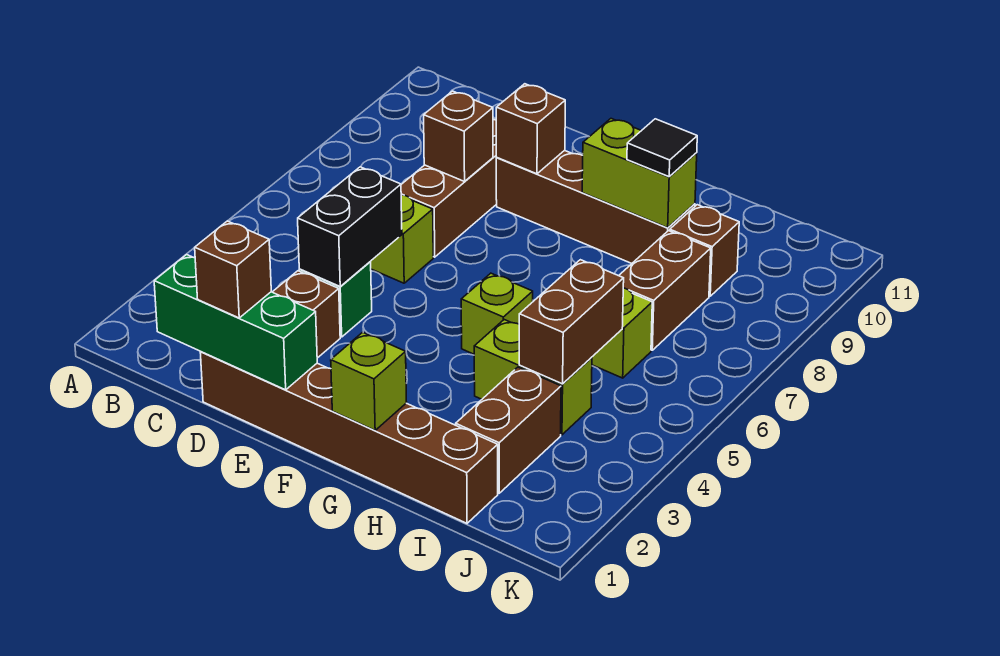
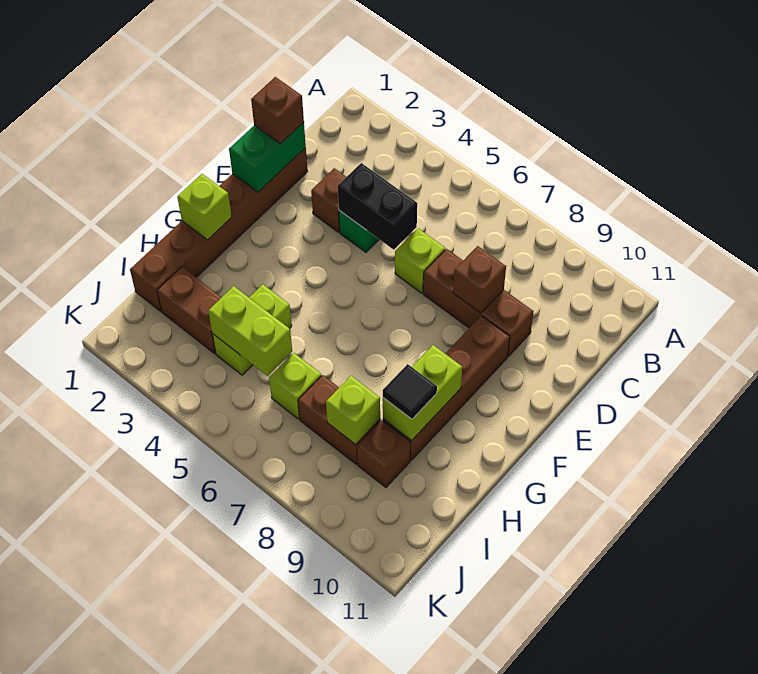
green brick C1:E1 level 2 -> green brick D1:E1 level 2
brown brick E9 level 2 -> none
lime brick G5 level 1 -> lime brick I8 level 2
brown brick I4:I5 level 2 -> lime brick I4:I5 level 2

